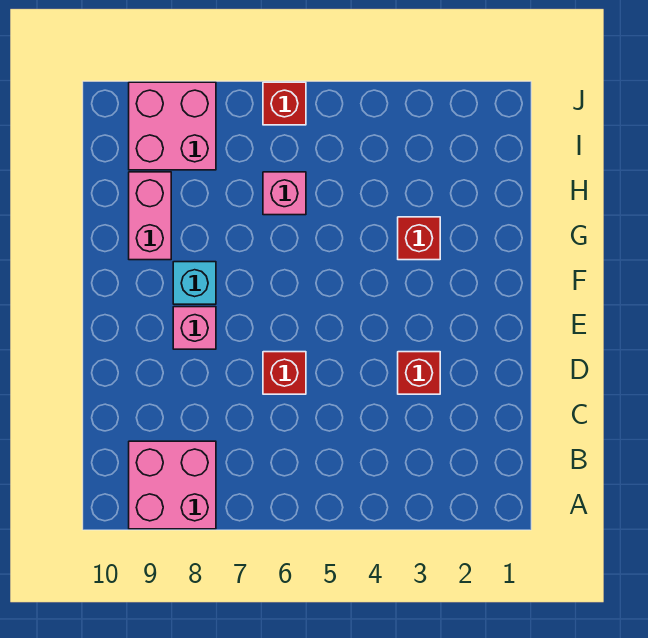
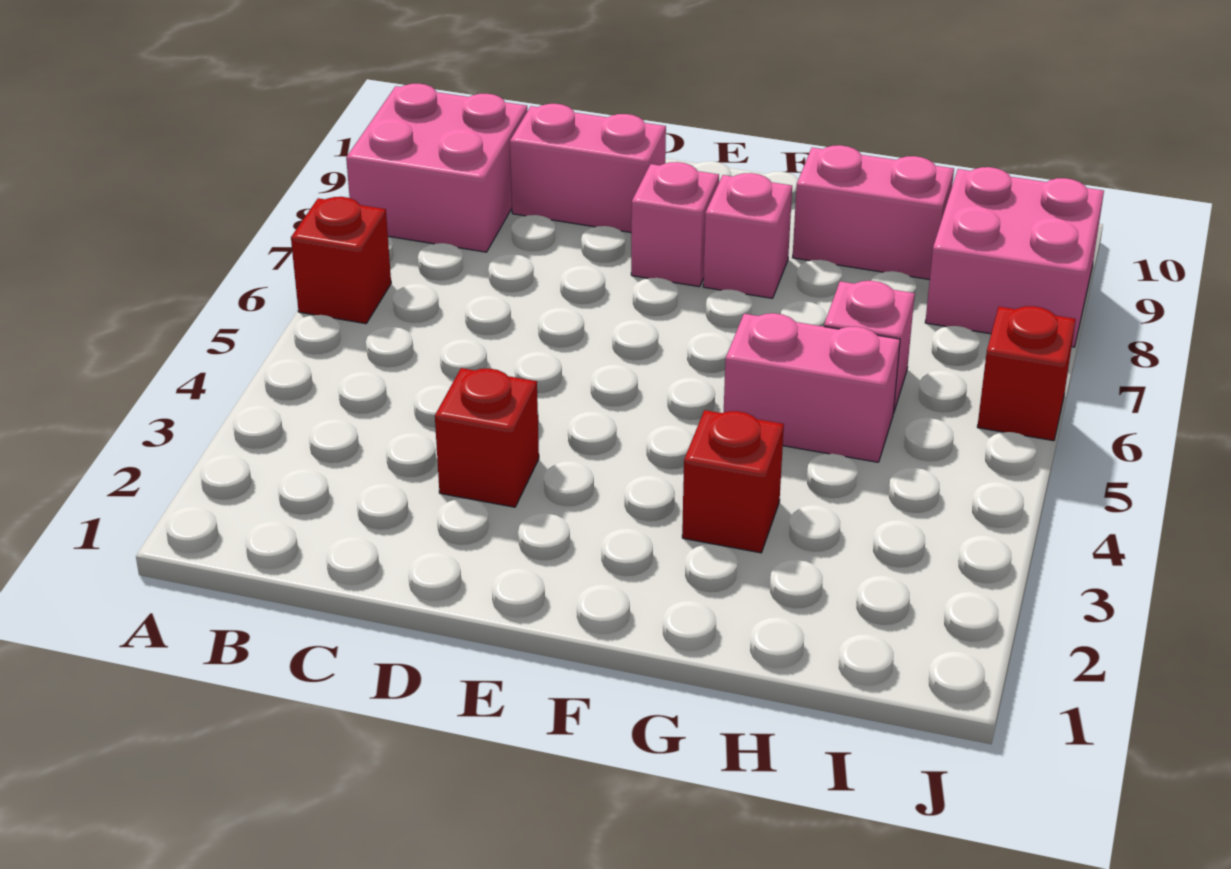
none -> pink brick C9:D9 level 1
red brick D6 level 1 -> red brick A6 level 1
cyan brick F8 level 1 -> pink brick F8 level 1
none -> pink brick G5:H5 level 1

